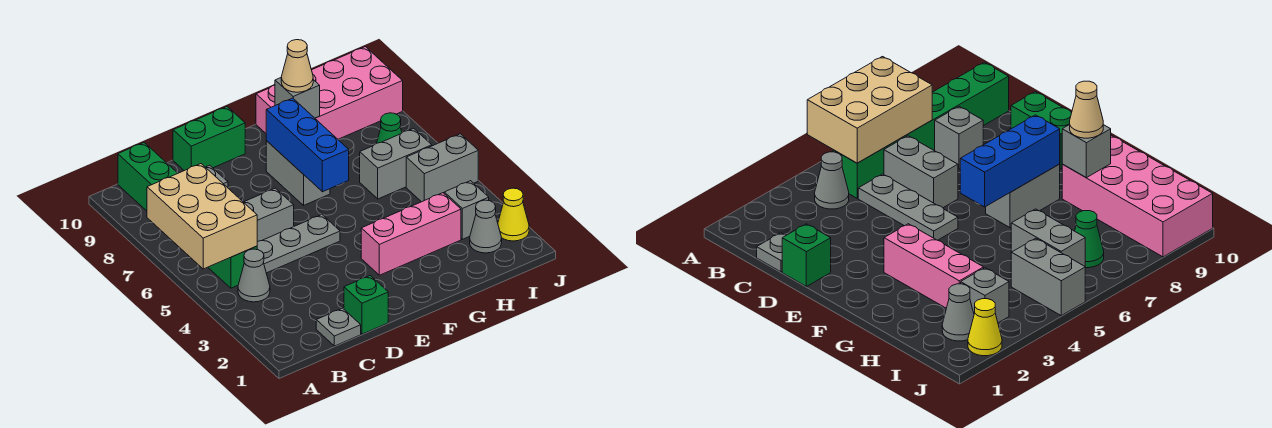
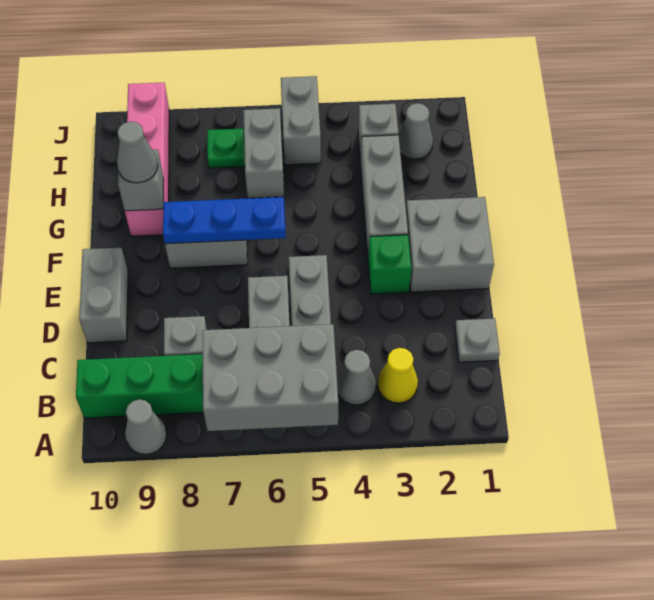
tan brick A5:B7 level 2 -> grey brick A5:B7 level 2
none -> grey cone A9 level 1
green brick D1 level 1 -> green brick E3 level 1
green brick D10:E10 level 1 -> grey brick D10:E10 level 1
none -> grey brick E1:F2 level 1
pink brick F3:H3 level 1 -> grey brick F3:H3 level 1
blue brick F6:F8 level 2 -> blue plate F6:F8 level 2
pink brick G9:J10 level 1 -> pink brick G9:J9 level 1
tan cone G9 level 3 -> grey cone G9 level 3
green cone I7 level 1 -> green plate I7 level 1
yellow cone J2 level 1 -> yellow cone B3 level 1

